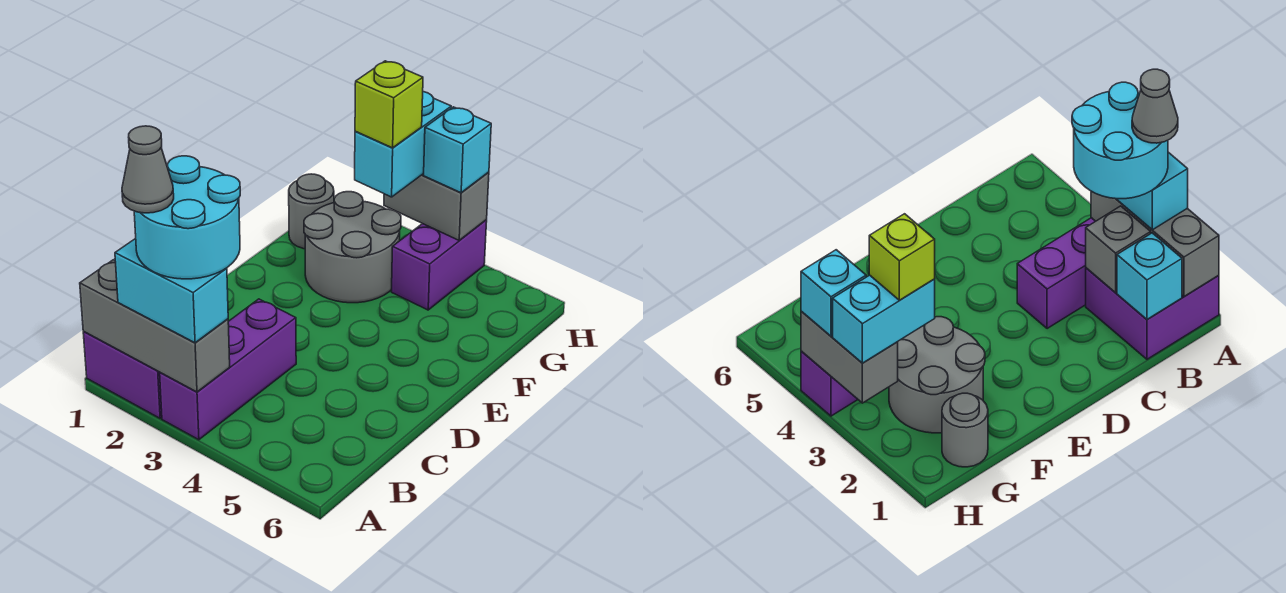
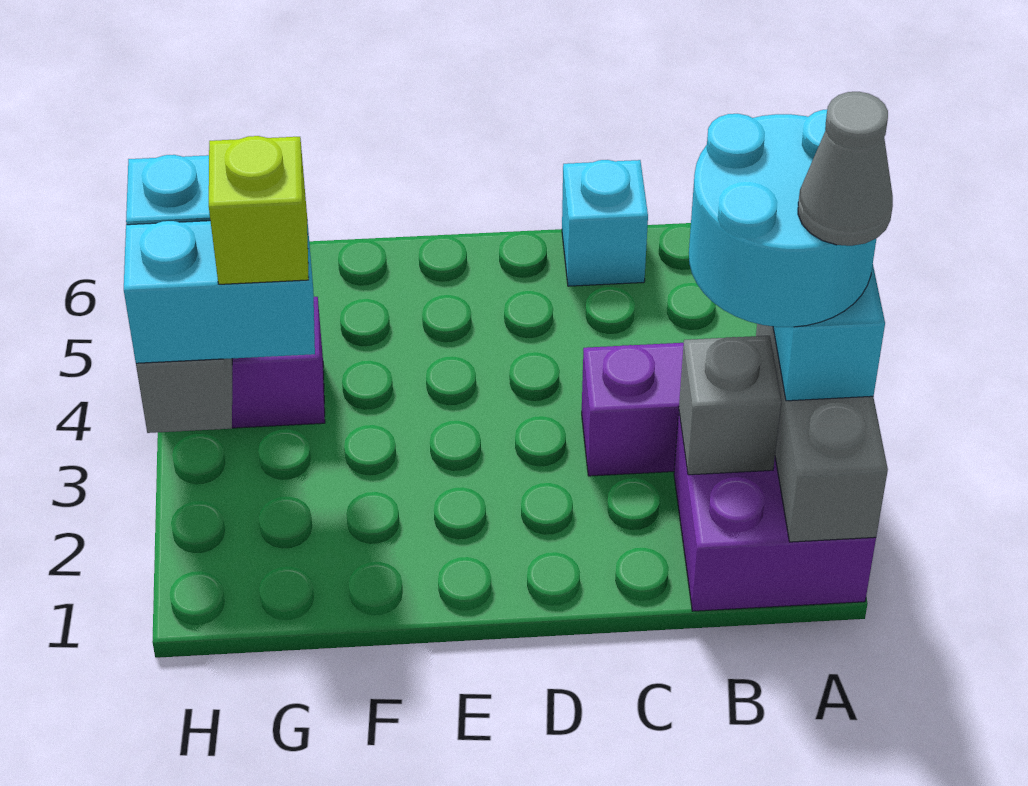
cyan brick B1 level 2 -> cyan brick C6 level 1
grey round brick F2:G3 level 1 -> none
grey round brick G1 level 1 -> none

